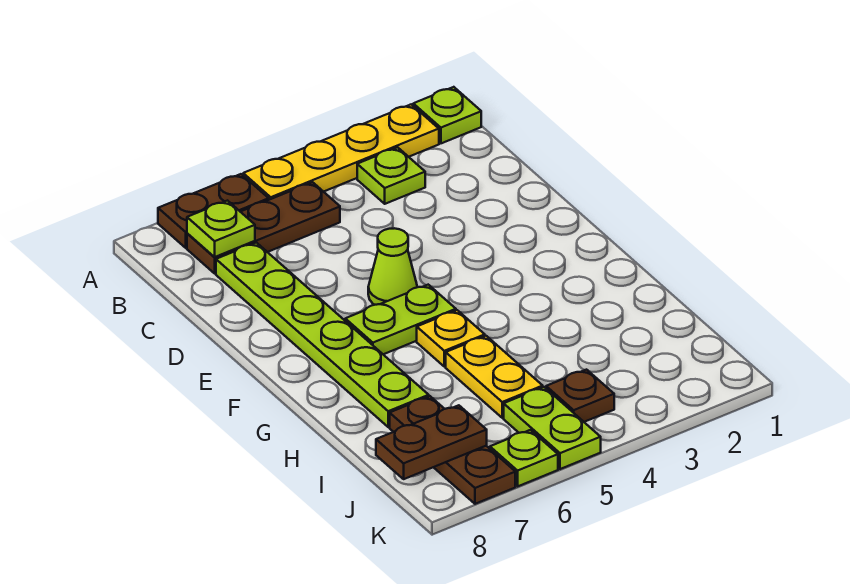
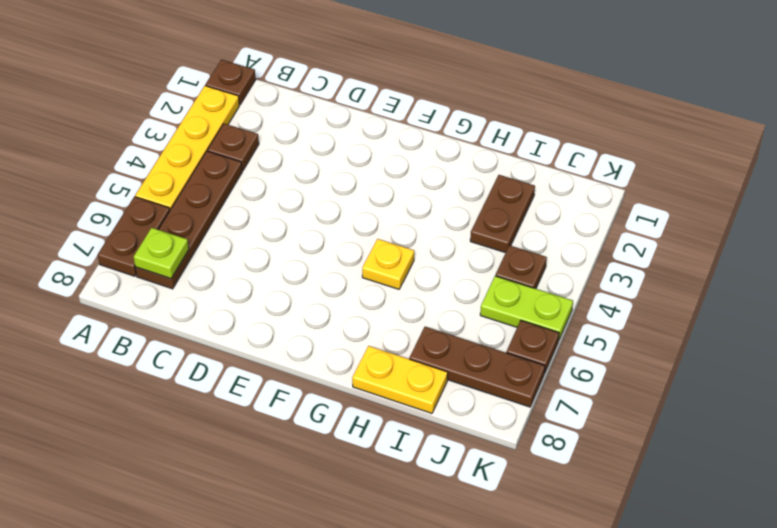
lime plate A1 level 1 -> brown plate A1 level 1
lime plate B3 level 1 -> brown plate B3 level 1
brown plate B5:B7 level 1 -> brown plate B4:B7 level 1
lime plate C7:H7 level 1 -> none
lime cone E5 level 1 -> none
lime plate F5:F6 level 1 -> none
yellow plate H5:I5 level 1 -> yellow plate H8:I8 level 1
brown plate J7:J8 level 2 -> brown plate I2:I3 level 1
lime plate K6 level 1 -> brown plate K6 level 1

